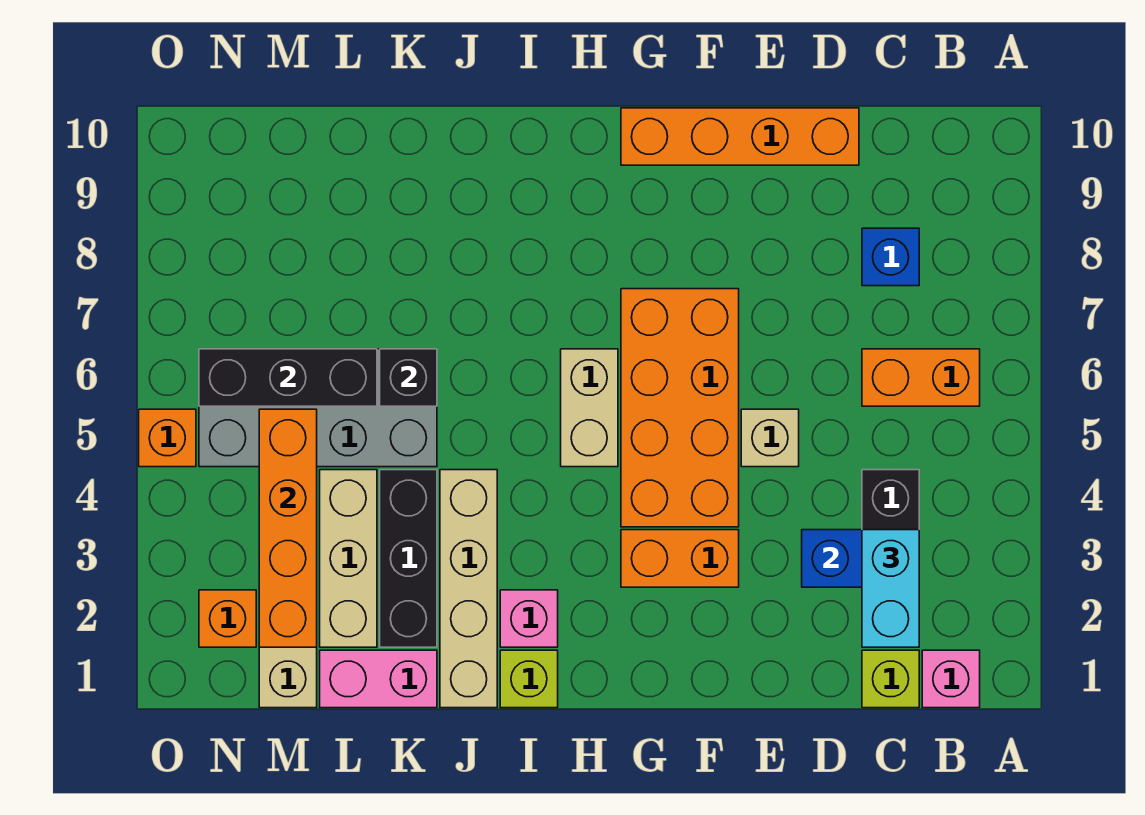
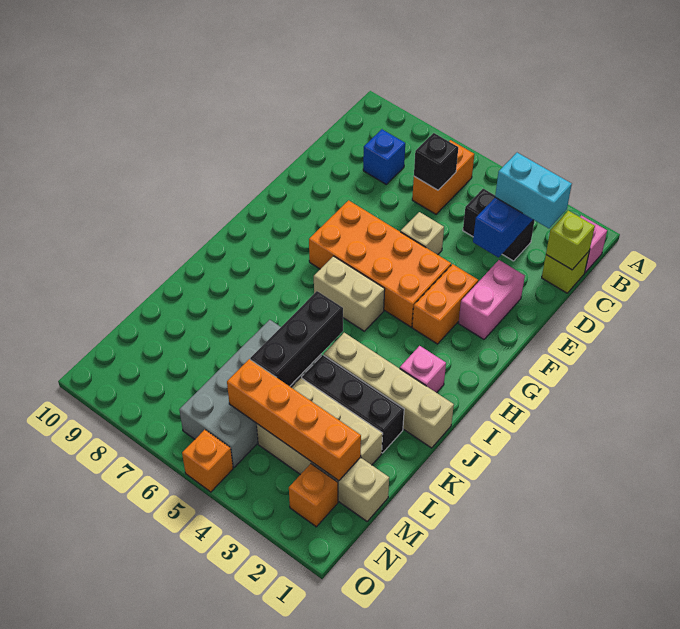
orange brick D10:G10 level 1 -> none
lime brick I1 level 1 -> lime brick C1 level 2
pink brick K1:L1 level 1 -> pink brick E2:F2 level 1
black brick K6 level 2 -> black brick C6 level 2
black brick L6:N6 level 2 -> black brick J5:L5 level 2

